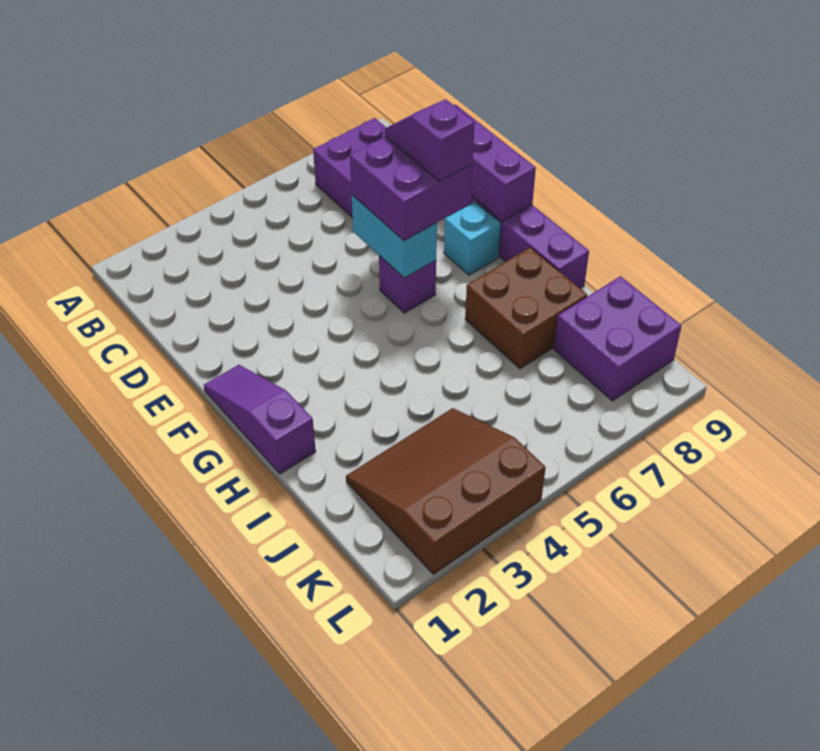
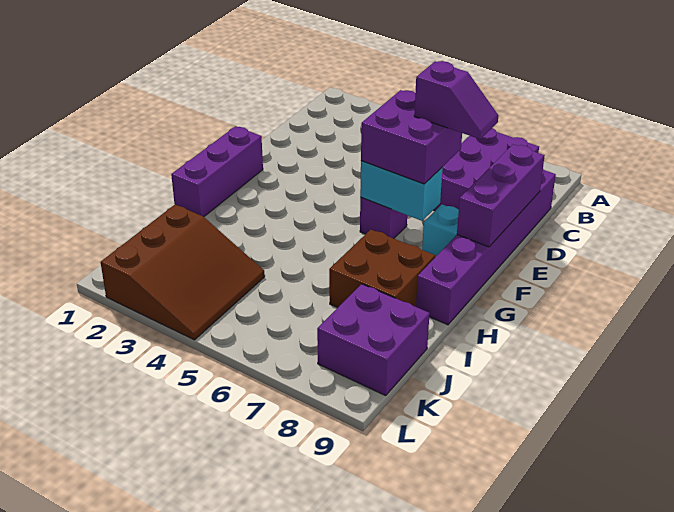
cyan brick E6:F6 level 2 -> cyan brick F6:F7 level 2
purple slope E7:F7 level 4 top F -> purple slope E7:E8 level 4 top 7
purple slope F1:H1 level 1 top H -> purple brick F1:H1 level 1
brown slope J2:L4 level 1 top L -> brown slope J2:L4 level 1 top 2

